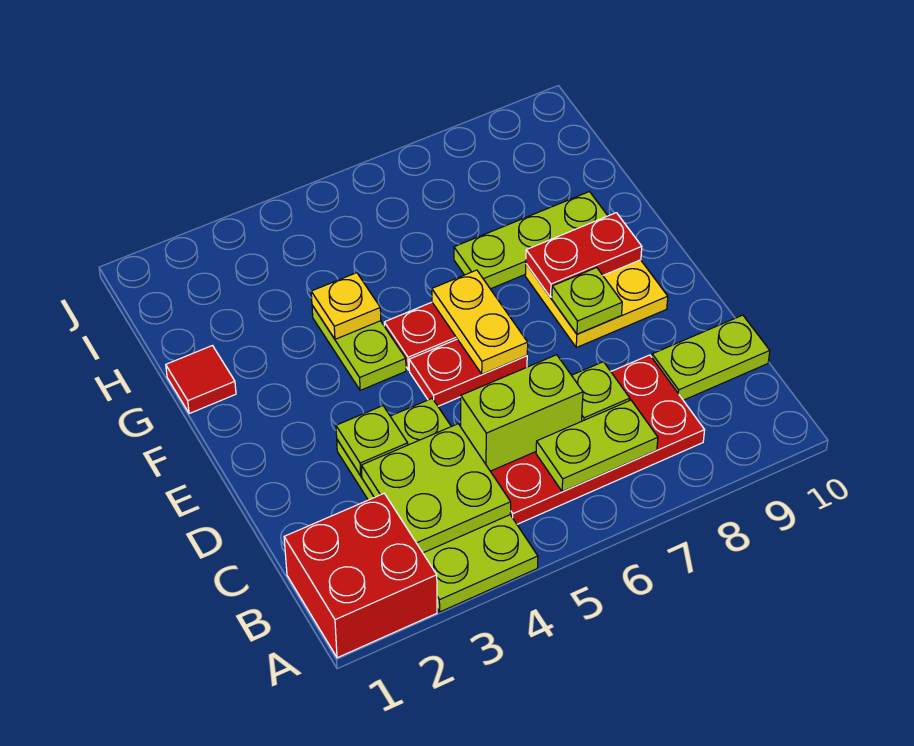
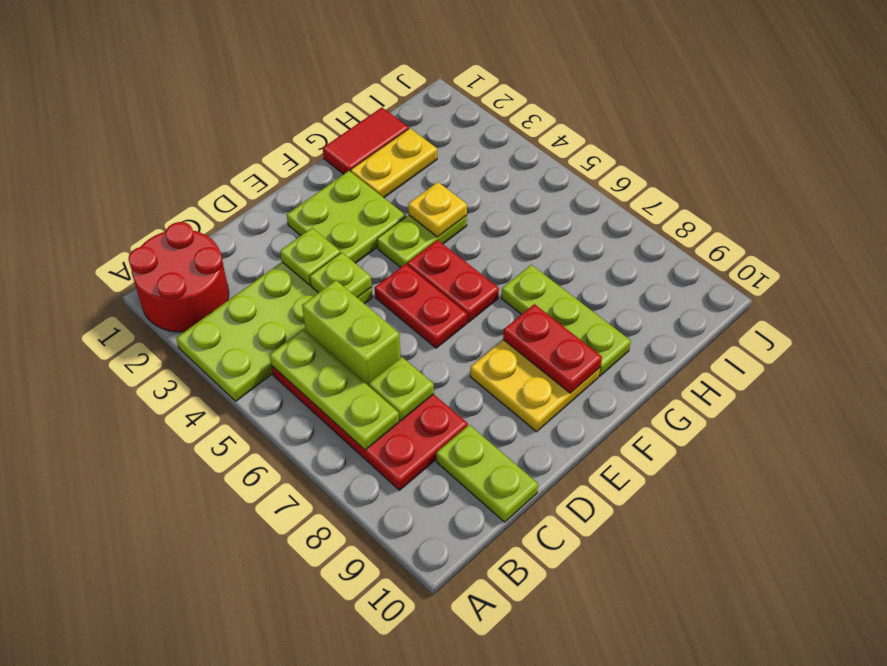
red brick A1:B2 level 1 -> red round brick A1:B2 level 1
lime plate B3:C4 level 2 -> lime plate E2:F3 level 1
lime plate B6:B7 level 2 -> lime plate B5:B7 level 2
yellow plate E6:F6 level 2 -> yellow plate G2:H2 level 1
lime plate E8 level 2 -> lime plate D4 level 2
red tile G1 level 1 -> red tile G1:H1 level 1

